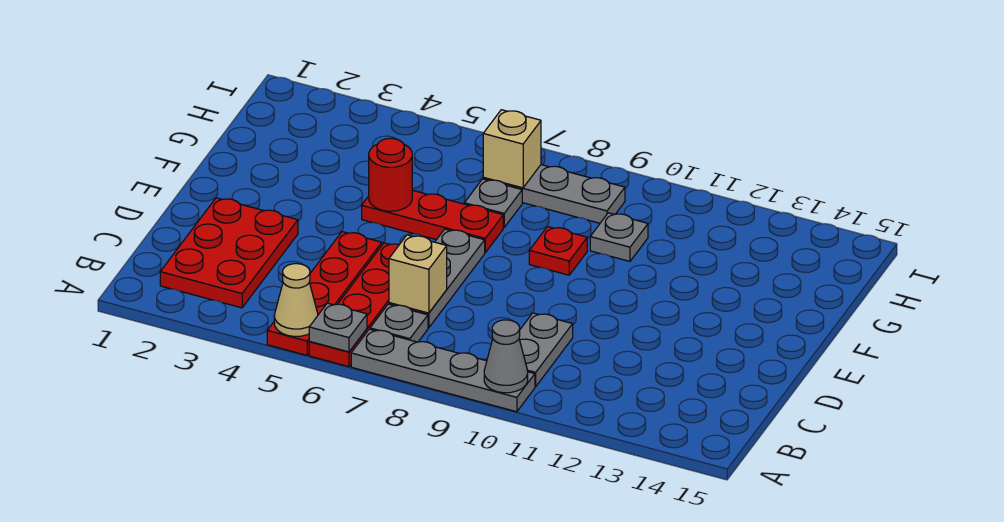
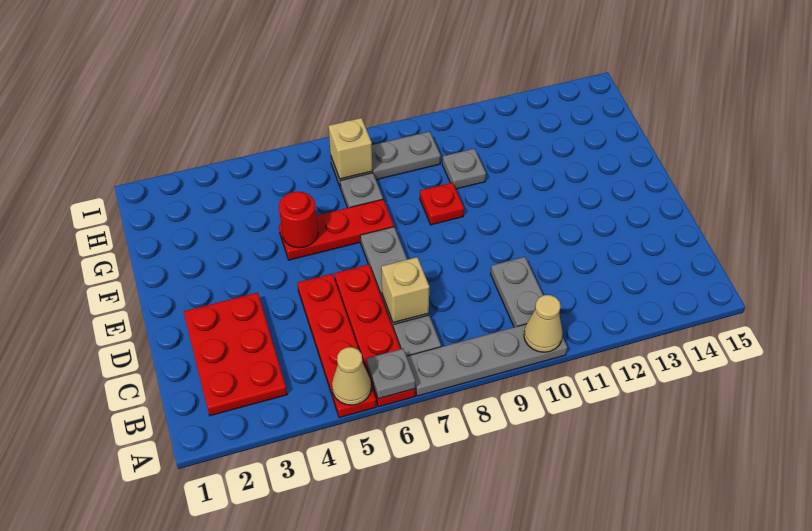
grey cone A10 level 2 -> tan cone A10 level 2

